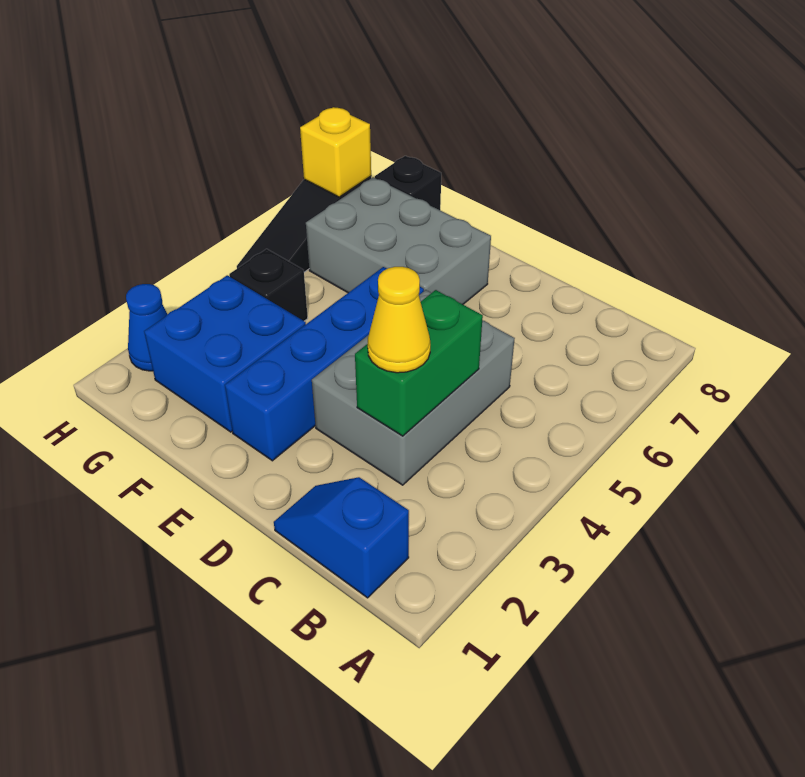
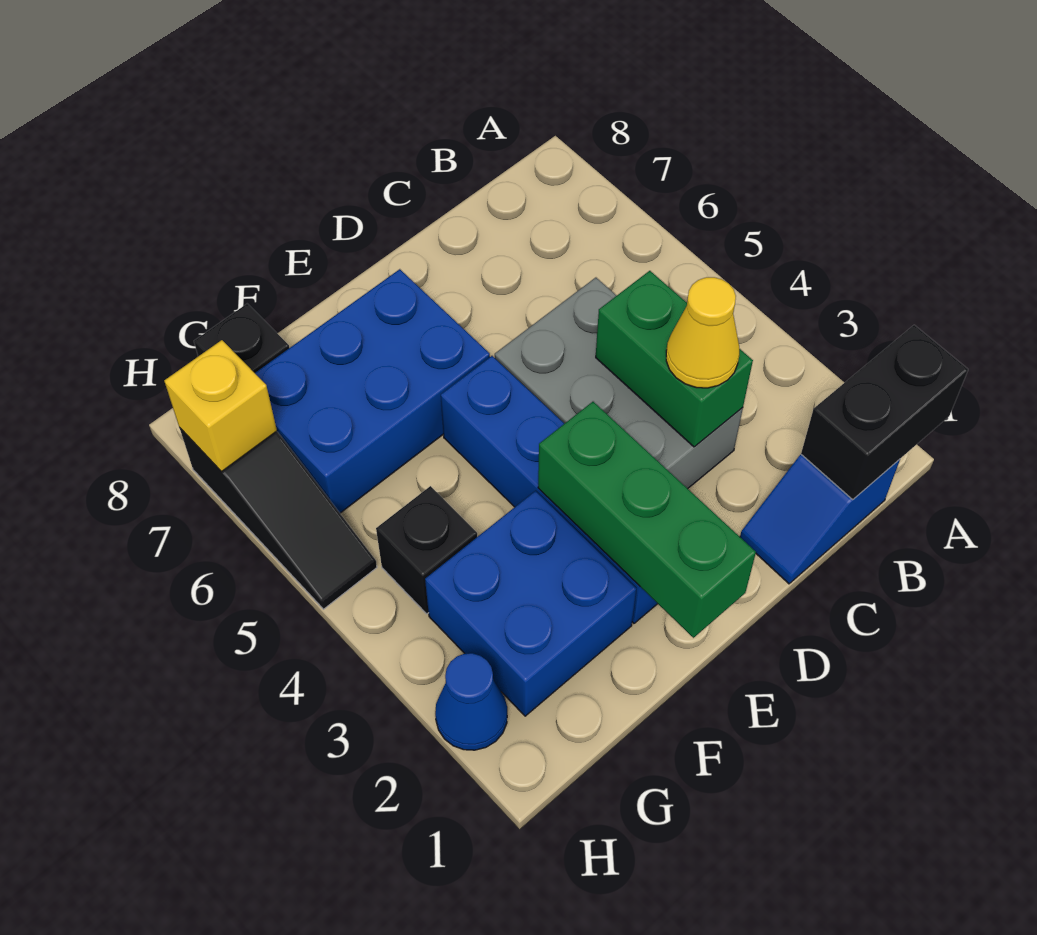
none -> black brick A1:B1 level 2
none -> green brick E1:E3 level 2
grey brick E6:G7 level 1 -> blue brick E6:G7 level 1

